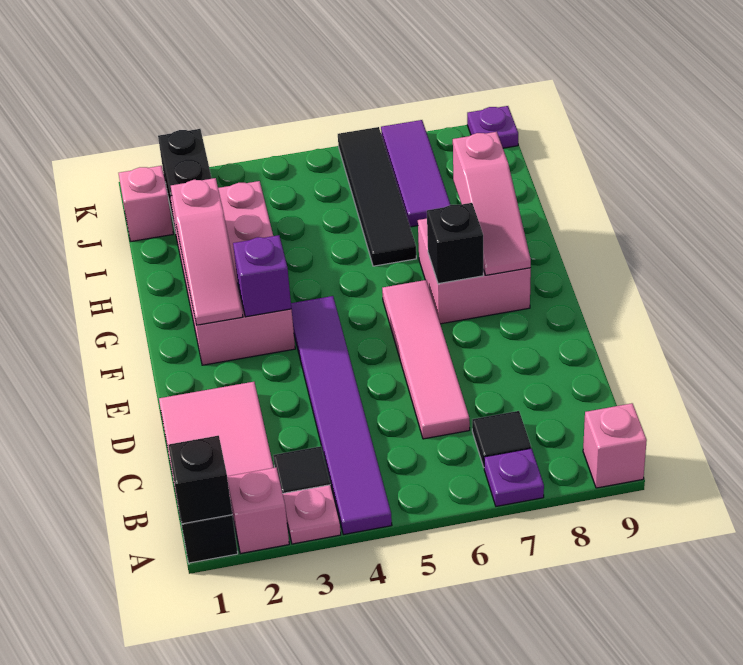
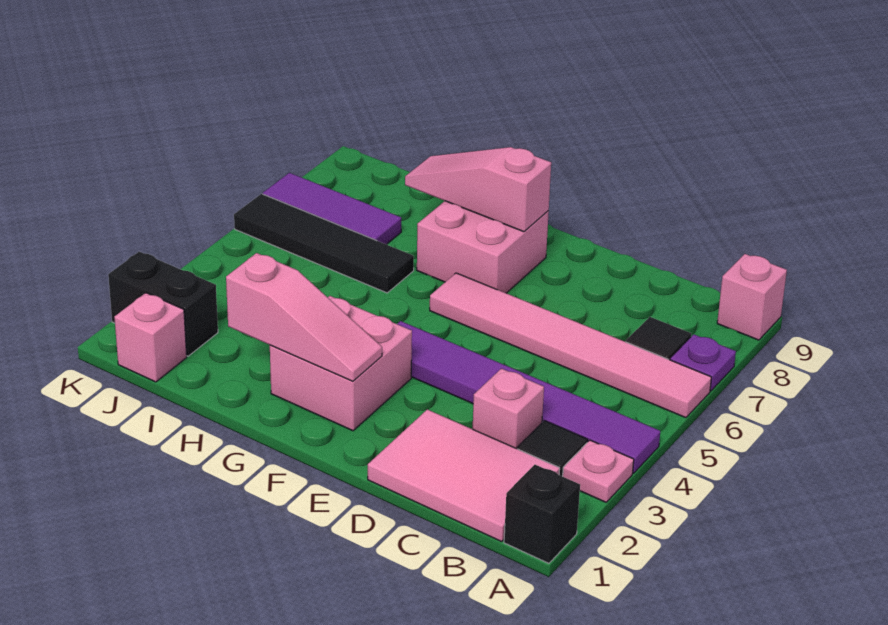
black brick A1 level 2 -> none
pink brick A2 level 1 -> pink brick C3 level 1
pink tile C6:F6 level 1 -> pink tile A6:F6 level 1
pink brick F2:I3 level 1 -> pink brick F2:G3 level 1
purple brick F3 level 2 -> none
black brick F7 level 2 -> none
pink slope F8:H8 level 2 top H -> pink slope F8:H8 level 2 top F
purple plate K9 level 1 -> none

